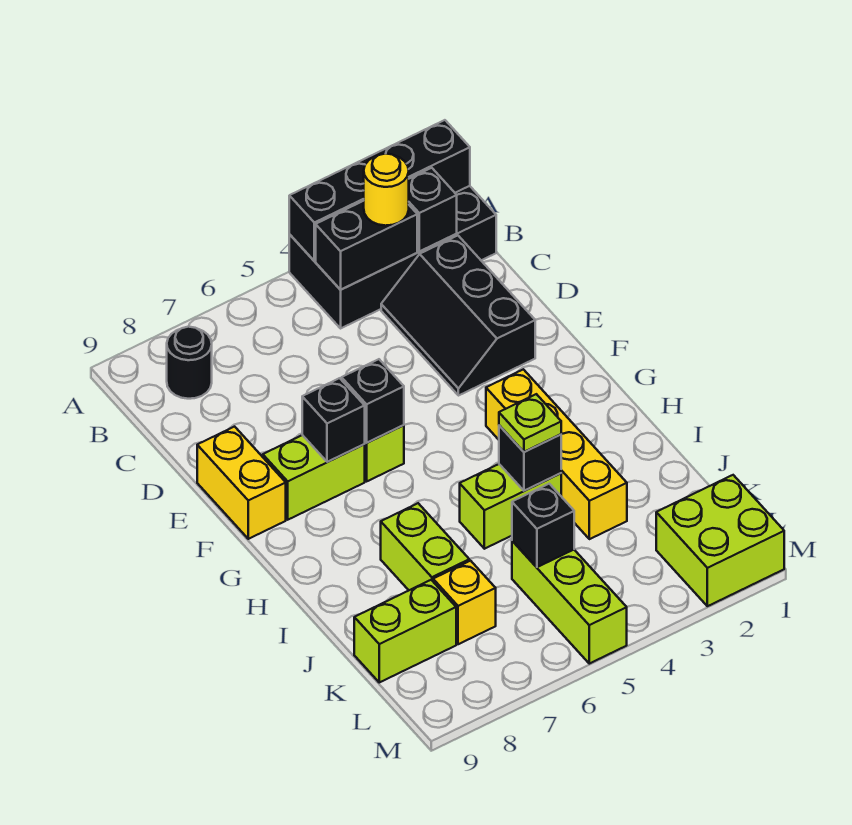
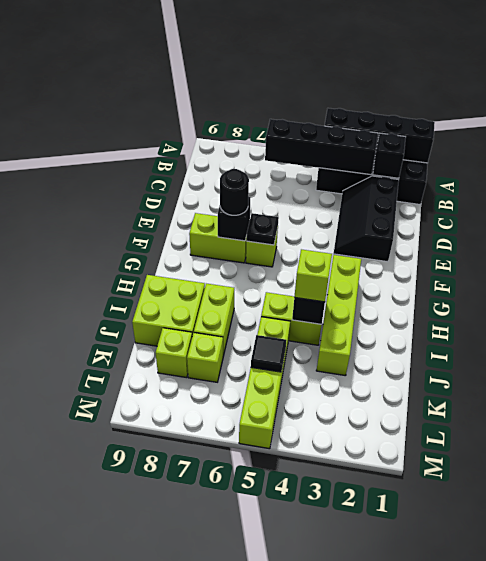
black brick B3:B4 level 2 -> black brick B3:B6 level 2
yellow round brick B3 level 3 -> none
black round brick B8 level 1 -> black round brick F7 level 3
yellow brick E9:F9 level 1 -> none
black brick F6 level 2 -> black plate F6 level 2
yellow brick G3:J3 level 1 -> lime brick G3:J3 level 1
lime plate I4 level 3 -> lime brick I4 level 3
lime brick K5:M5 level 1 -> lime brick J5:M5 level 1
black brick K5 level 2 -> black tile K5 level 2
yellow brick K7 level 1 -> lime brick K7 level 1
lime brick K8:K9 level 1 -> lime brick K8 level 1
lime brick L1:M2 level 1 -> lime brick I8:J9 level 1

